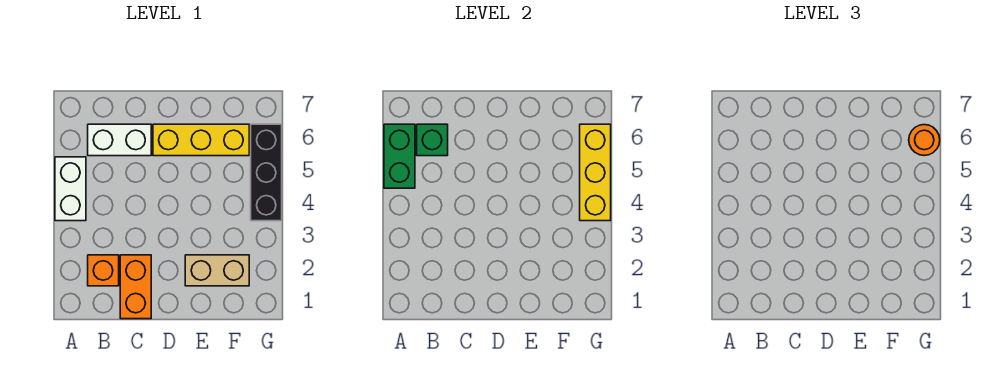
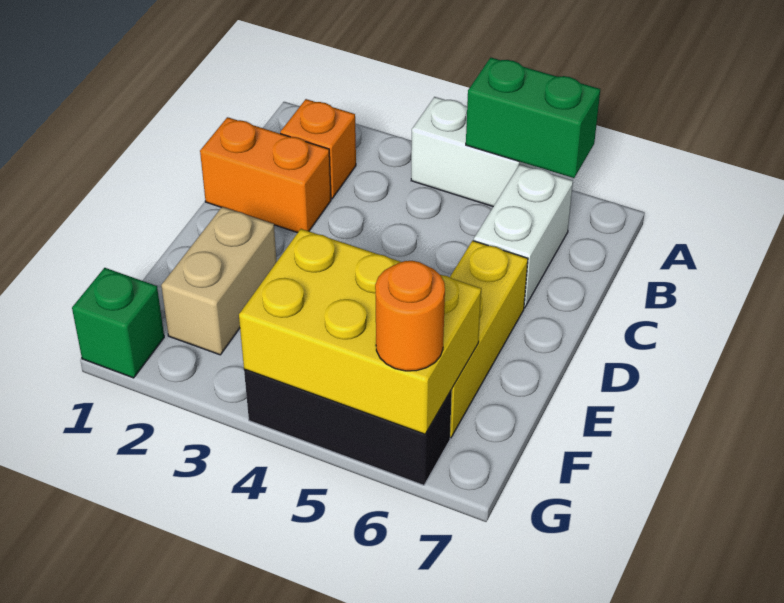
green brick B6 level 2 -> green brick G1 level 1
yellow brick G4:G6 level 2 -> yellow brick F4:G6 level 2

